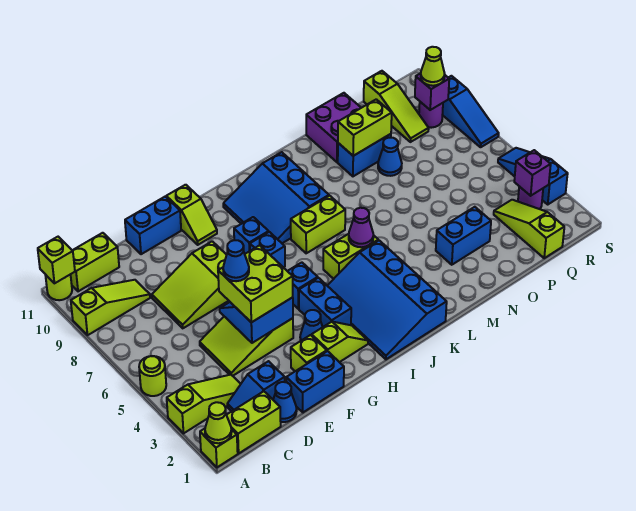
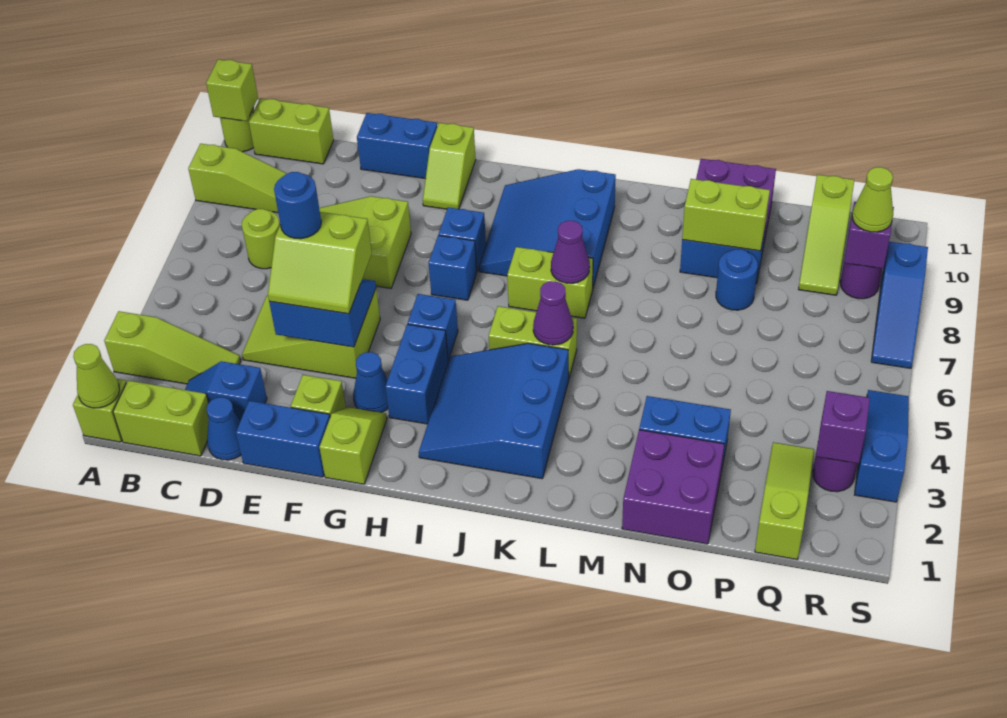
lime round brick A5 level 1 -> lime round brick C7 level 1
lime brick E4:F5 level 3 -> lime slope E4:F5 level 3 top 5
blue cone E5 level 4 -> blue round brick E5 level 4
lime slope G2:H2 level 1 top G -> lime slope G1:G2 level 1 top 1
blue slope I1:K4 level 1 top K -> blue slope I2:K4 level 1 top K
none -> purple cone K7 level 2
none -> purple brick N1:O2 level 1
blue cone O8 level 1 -> blue round brick O8 level 1

